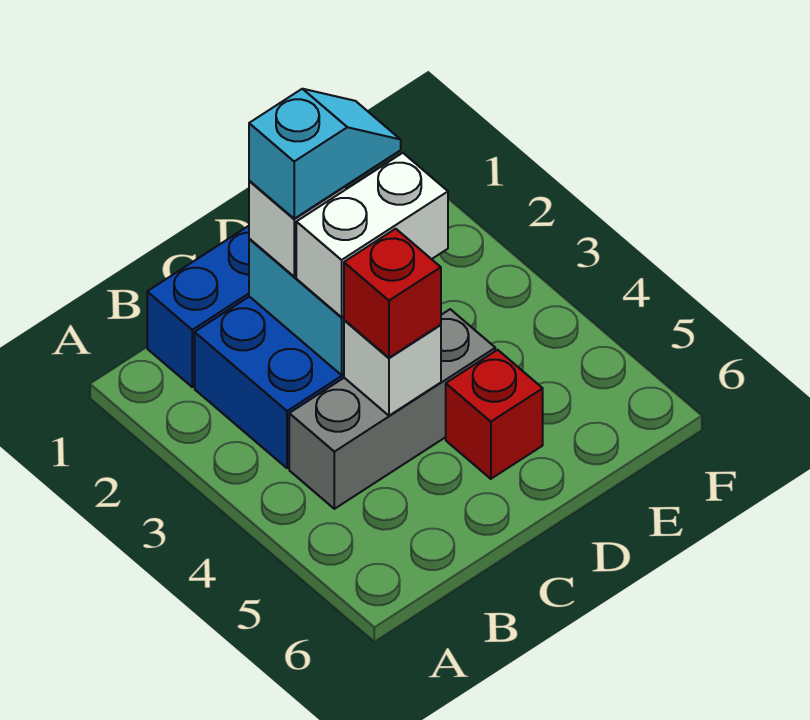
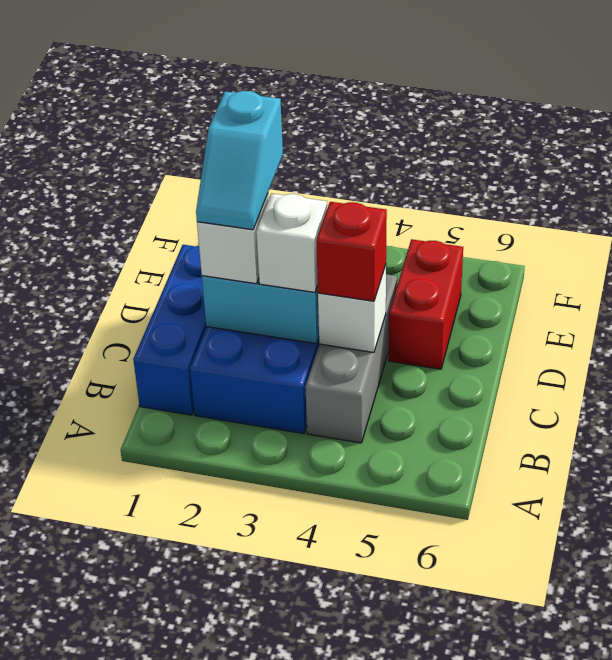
cyan slope C2:D2 level 4 top C -> cyan slope C2:D2 level 4 top D
white brick C3:D3 level 3 -> white brick C3 level 3
red brick D5 level 1 -> red brick D5:E5 level 1

